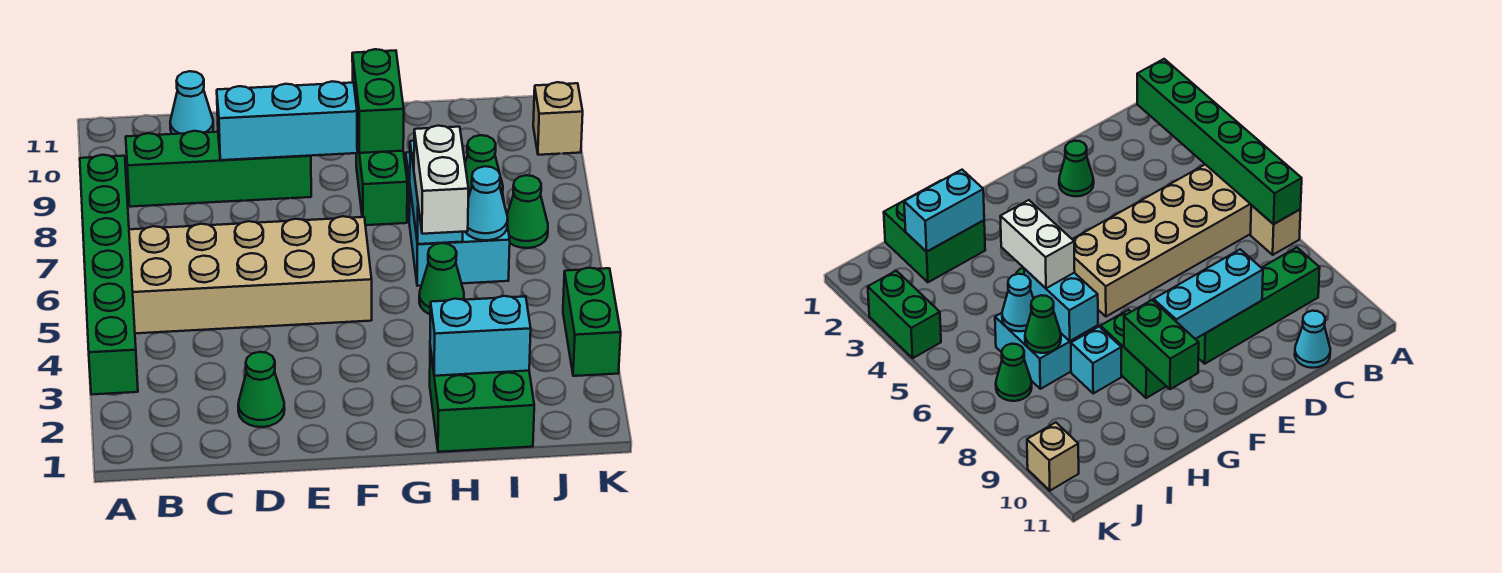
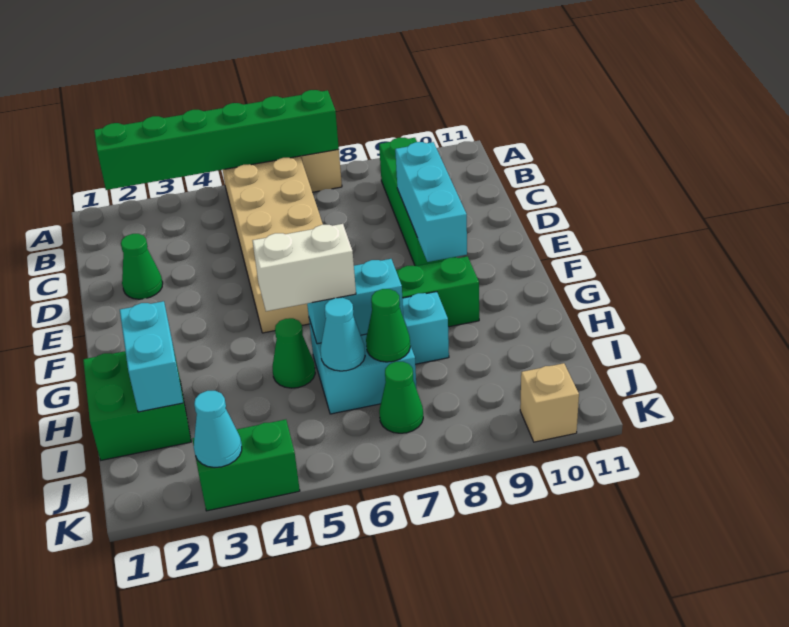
cyan cone C11 level 1 -> cyan cone K3 level 2
green brick G9:G10 level 2 -> none

